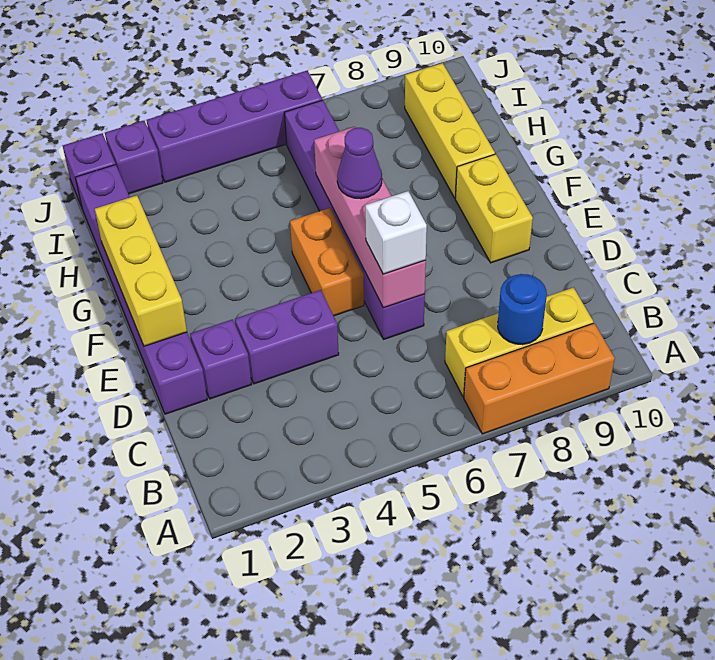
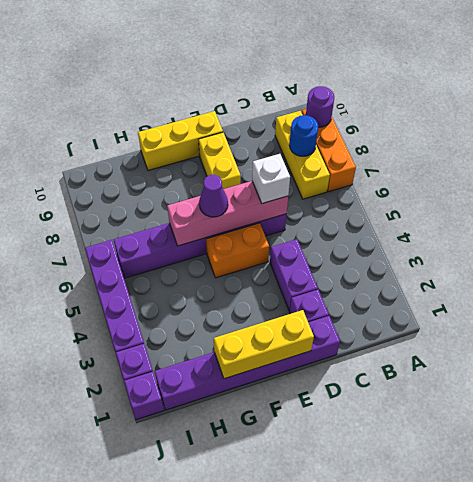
none -> purple round brick A9 level 2
yellow brick E9:F9 level 1 -> yellow brick E8:E9 level 1
yellow brick G9:I9 level 1 -> yellow brick E10:G10 level 1

